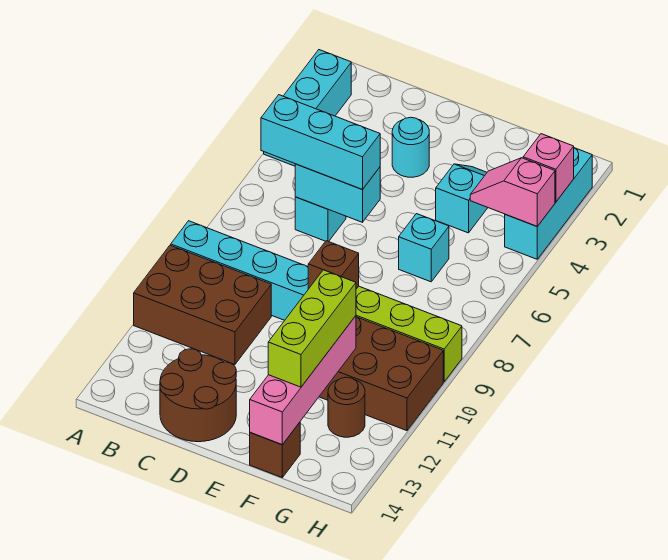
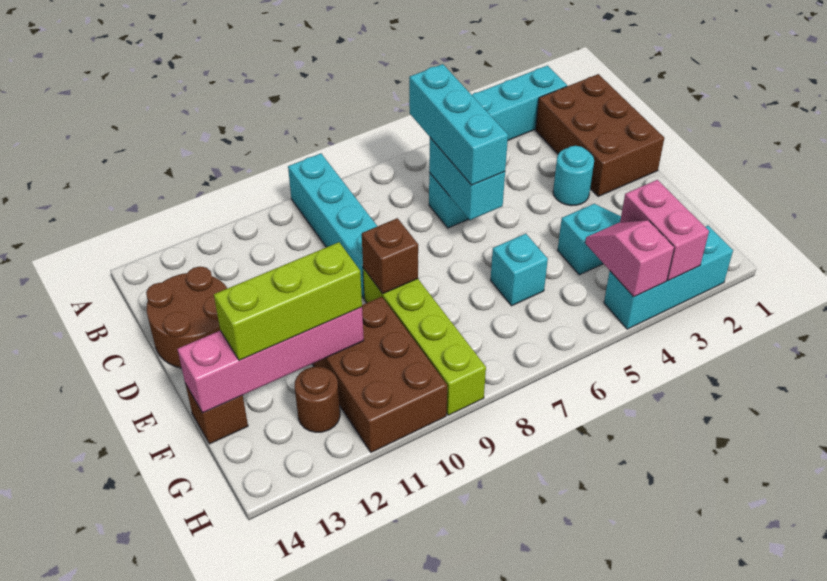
brown brick A10:C11 level 1 -> brown brick B1:D2 level 1
pink brick H3 level 2 -> pink brick G3:H3 level 2

